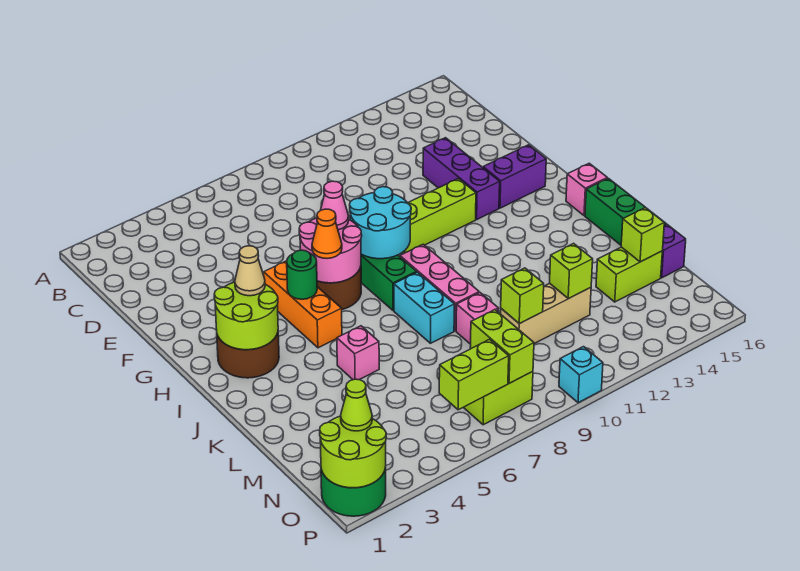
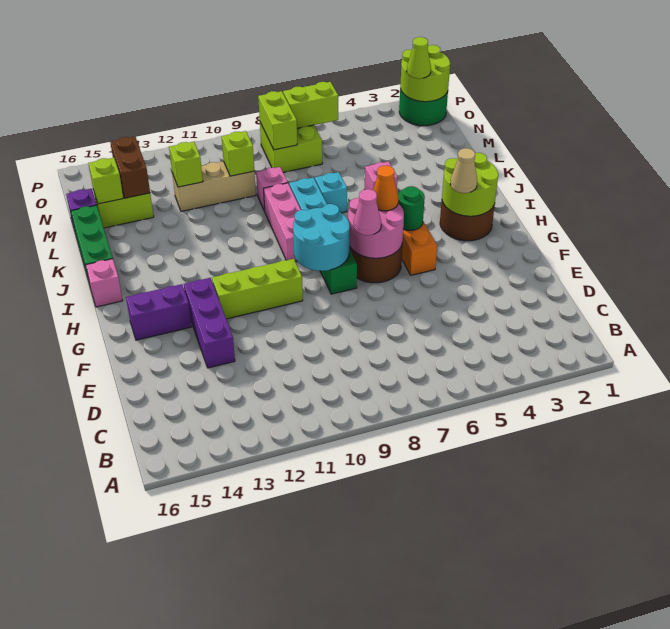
none -> brown brick M14:N14 level 2
cyan brick P10 level 1 -> cyan brick K7 level 1

